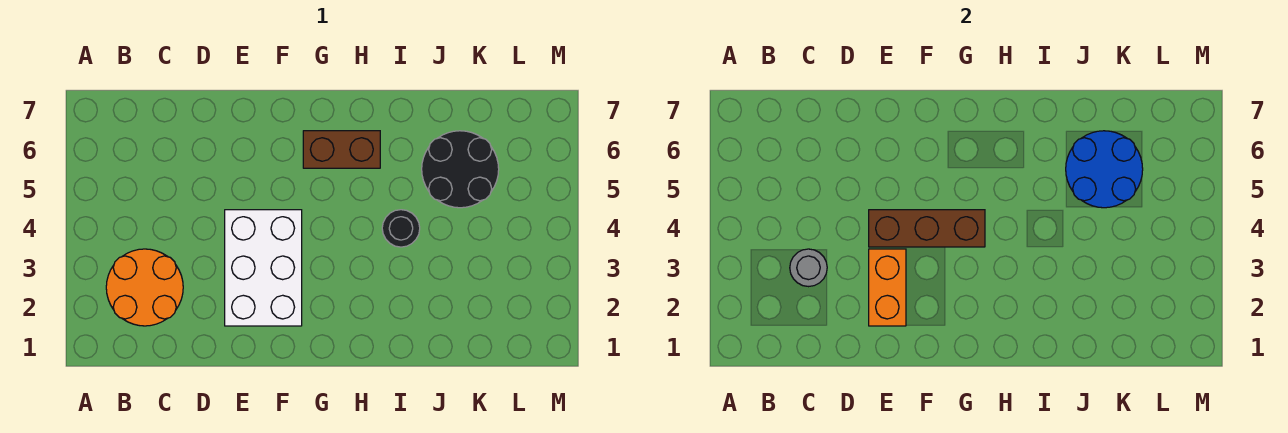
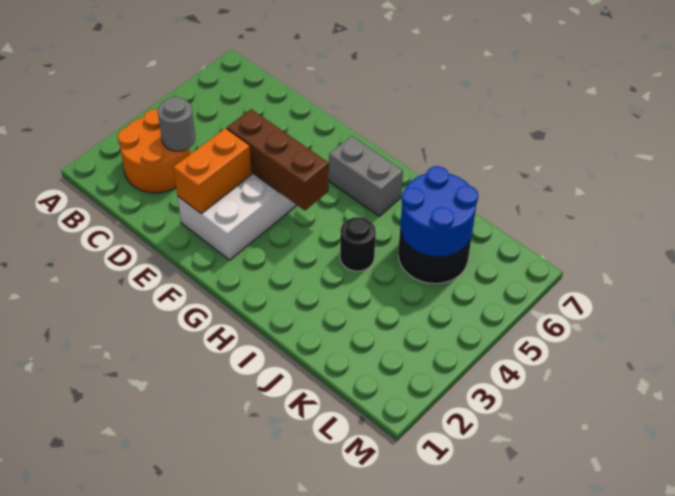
brown brick G6:H6 level 1 -> grey brick G6:H6 level 1

